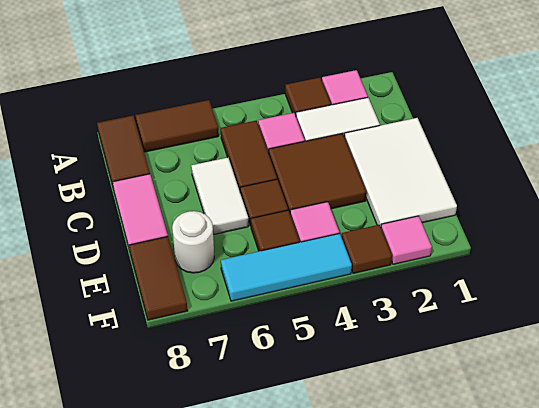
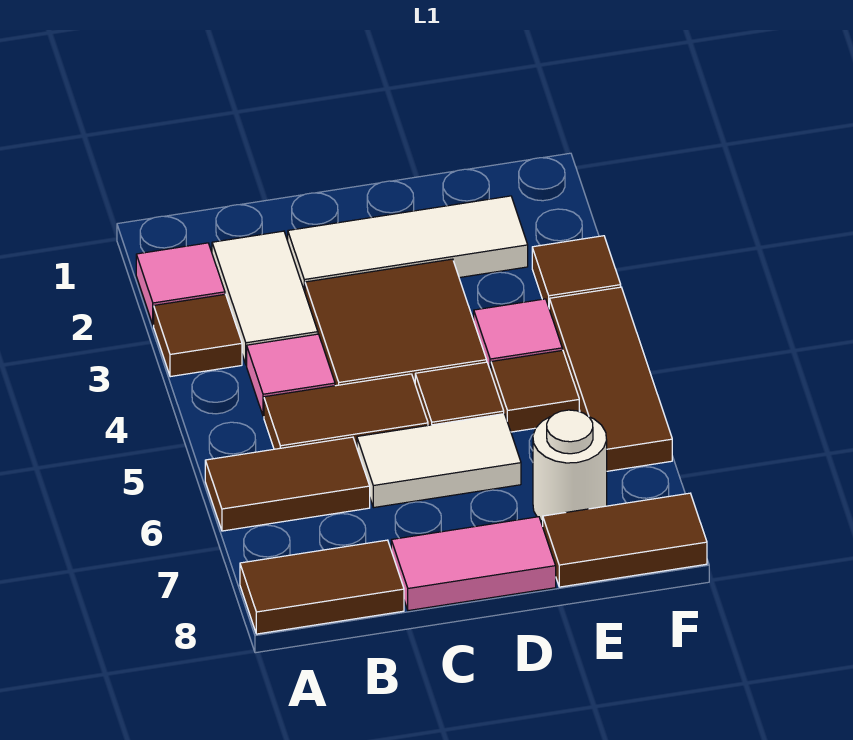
brown tile A6:A7 level 1 -> brown tile A6:B6 level 1
white tile C1:E2 level 1 -> white tile C2:E2 level 1
pink tile F2 level 1 -> none
cyan tile F4:F6 level 1 -> brown tile F4:F6 level 1

